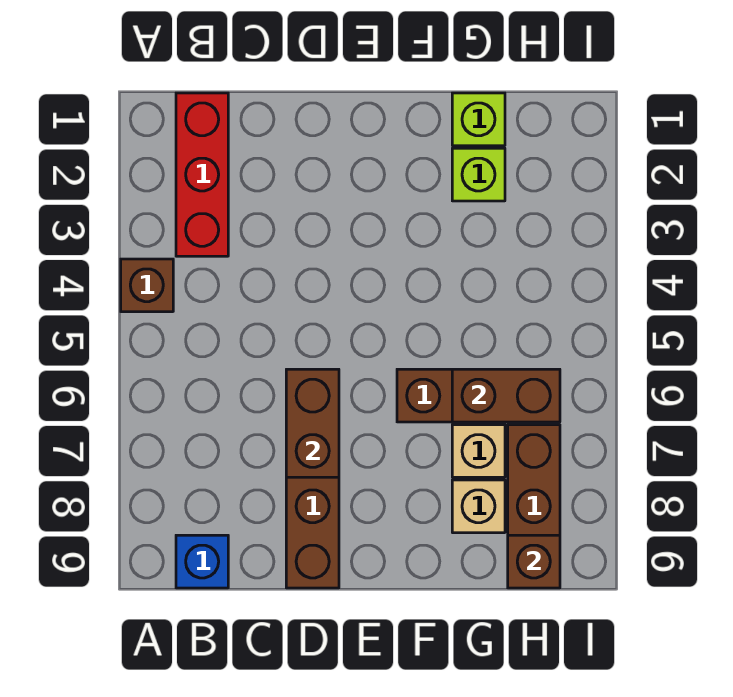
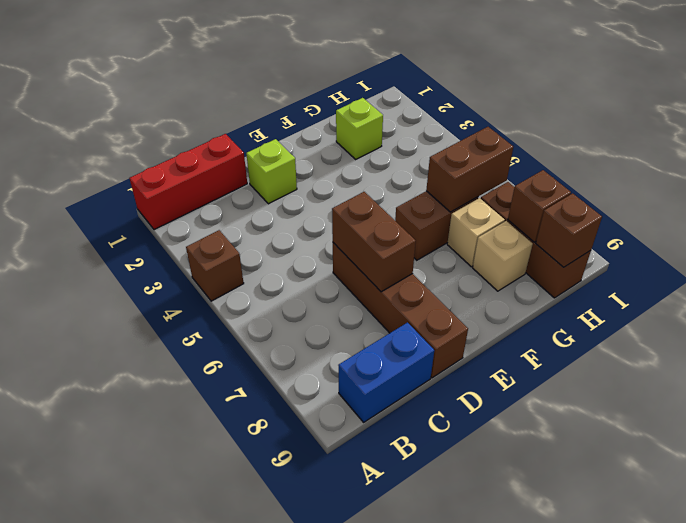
red brick B1:B3 level 1 -> red brick A1:C1 level 1
blue brick B9 level 1 -> blue brick B9:C9 level 1
lime brick G1 level 1 -> lime brick D2 level 1
none -> brown brick H8 level 2

